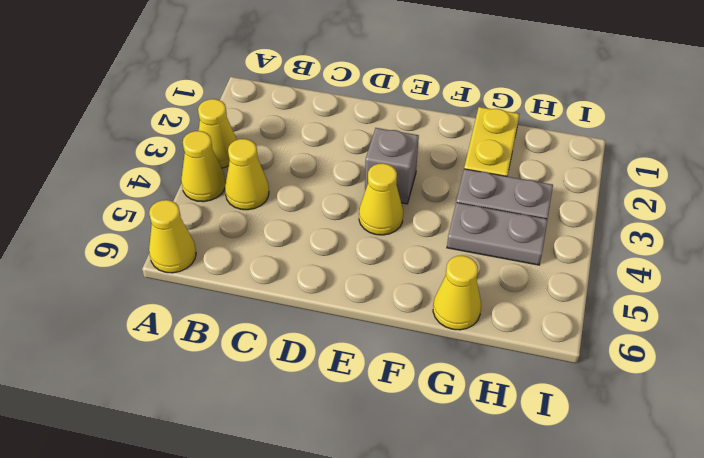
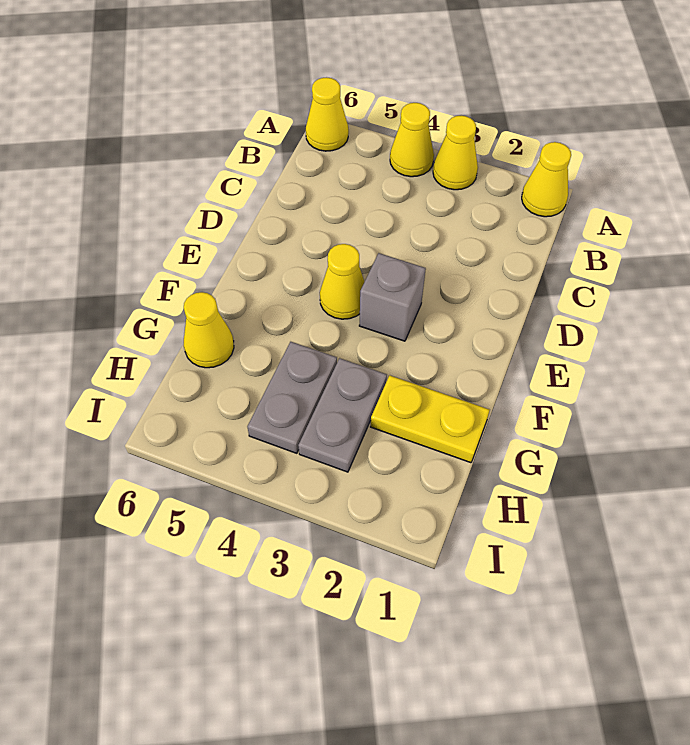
yellow cone B4 level 1 -> yellow cone A1 level 1

